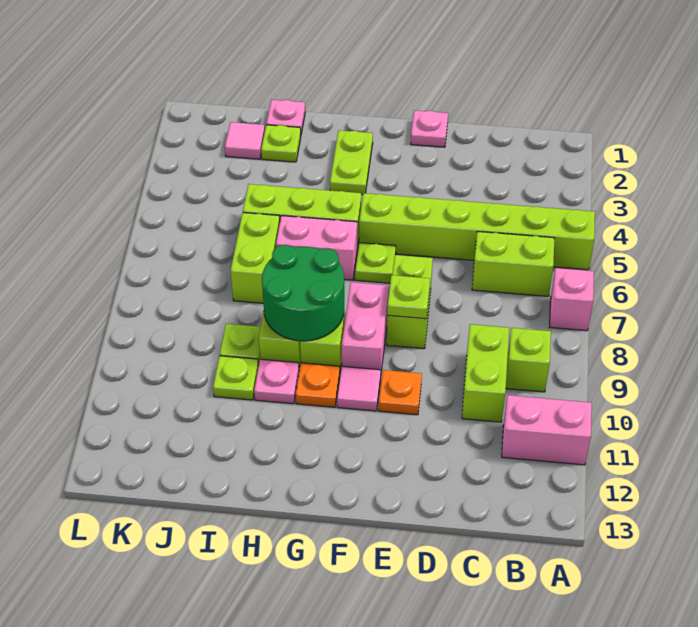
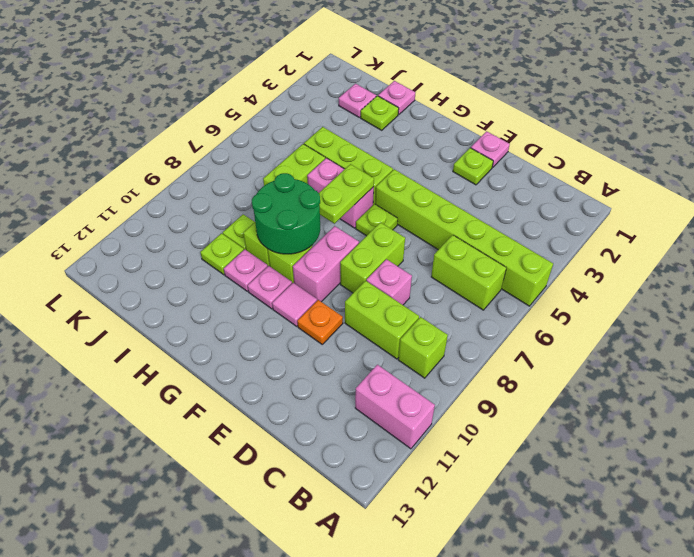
pink brick A7 level 1 -> pink brick D8 level 1
lime brick C9:C10 level 1 -> lime brick C9:D9 level 1
lime plate E8 level 2 -> lime plate E2 level 1
lime plate G2:G3 level 1 -> lime plate G6:G7 level 2
orange plate G10 level 1 -> pink plate G10 level 1
pink tile J2 level 1 -> pink plate J2 level 1

